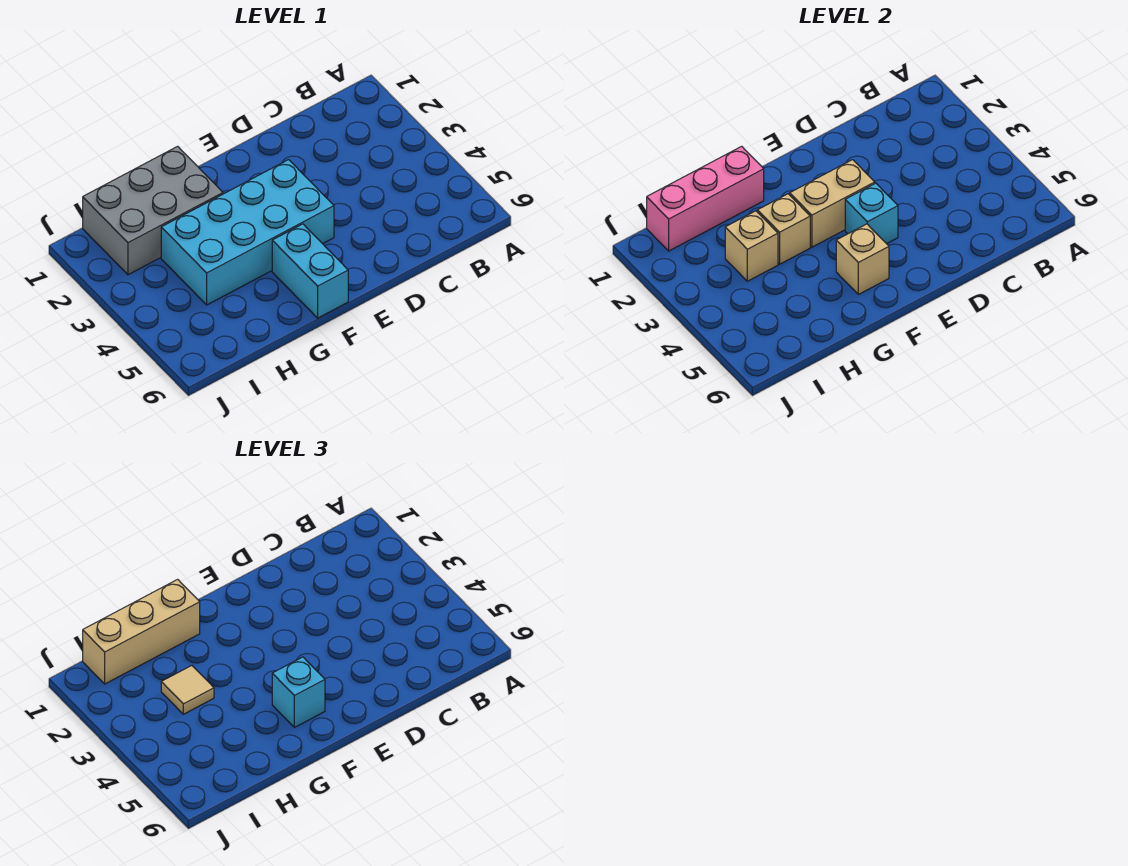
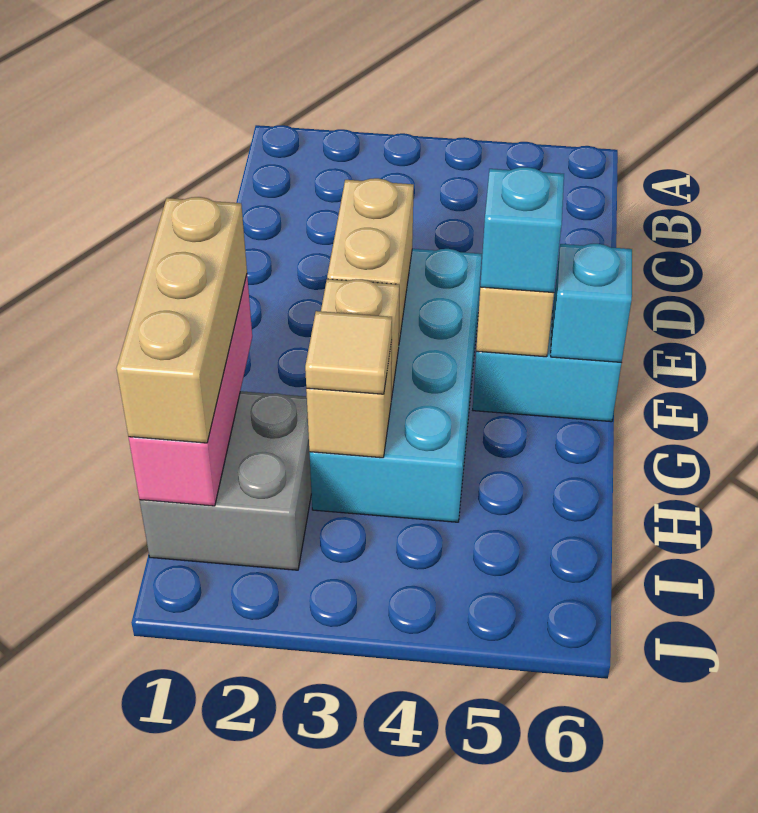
cyan brick E4 level 2 -> cyan brick F6 level 2
grey brick G1:I2 level 1 -> grey brick H1:I2 level 1

